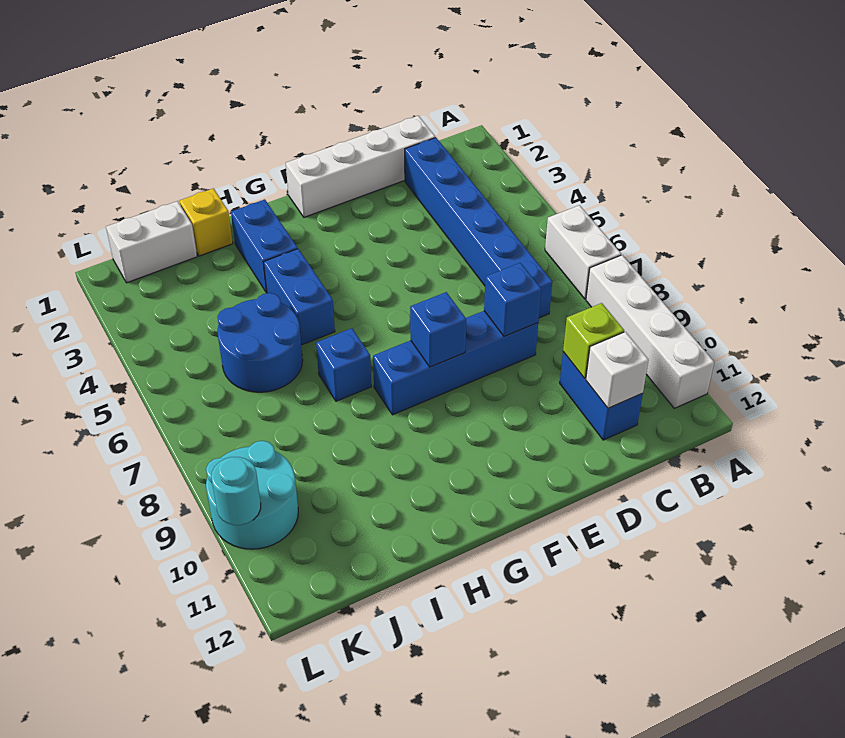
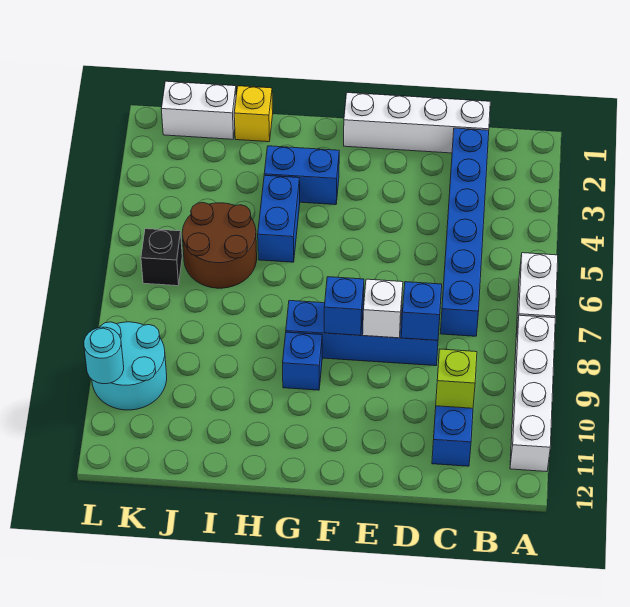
white brick C11 level 2 -> white brick E8 level 2
blue brick H2:H3 level 1 -> blue brick G3:H3 level 1
blue brick H7 level 1 -> blue brick G9 level 1
blue round brick I5:J6 level 1 -> brown round brick I5:J6 level 1
none -> black brick K6 level 1

